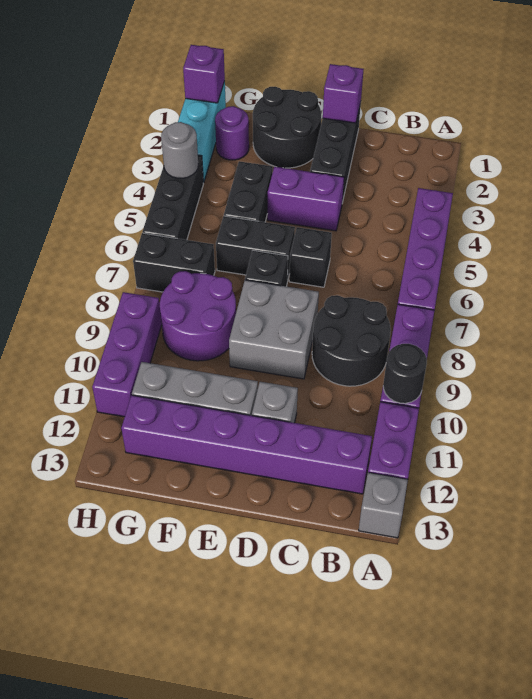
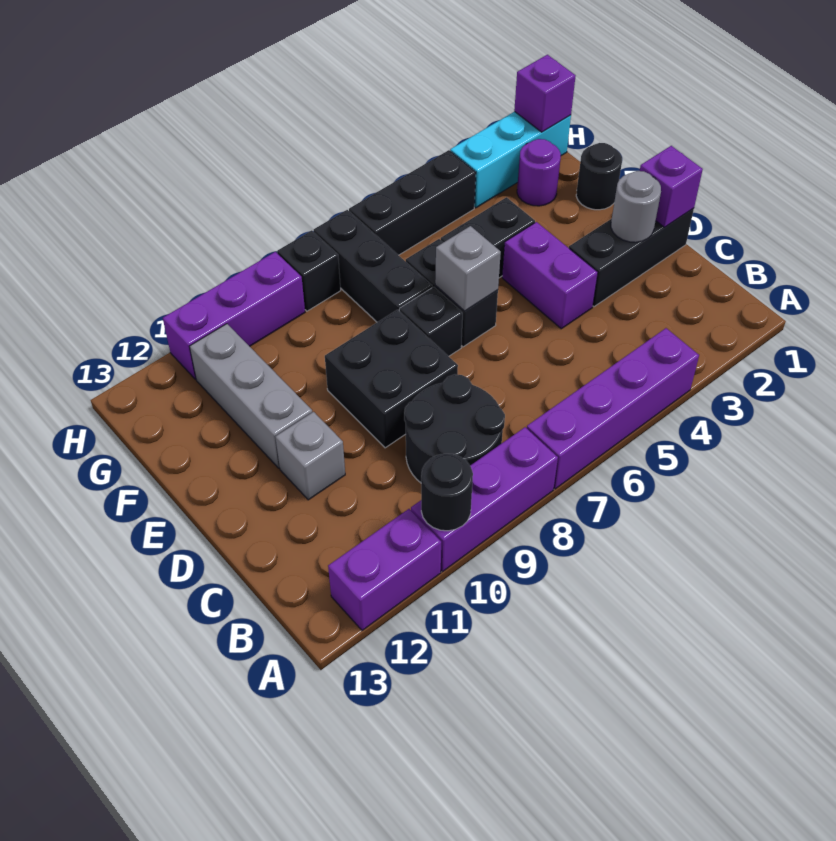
grey brick A13 level 1 -> grey brick E6 level 2
purple brick B12:G12 level 1 -> none
black brick D6 level 1 -> black brick H8 level 1
grey brick D8:E9 level 1 -> black brick D8:E9 level 1
black round brick E1:F2 level 1 -> black round brick F1 level 1
purple round brick F8:G9 level 1 -> none
black brick G7:H7 level 1 -> black brick F7:H7 level 1
grey round brick H4 level 2 -> grey round brick D2 level 2

